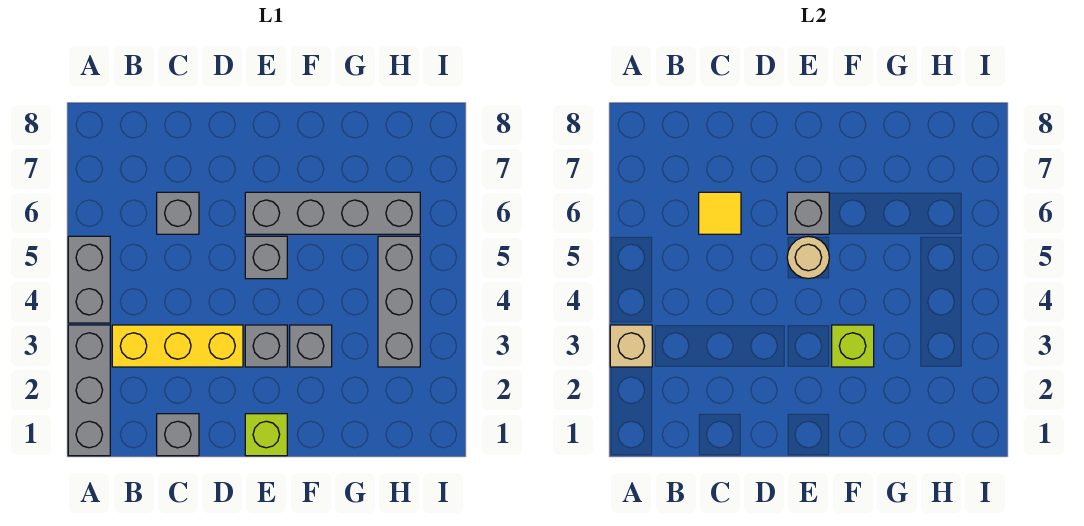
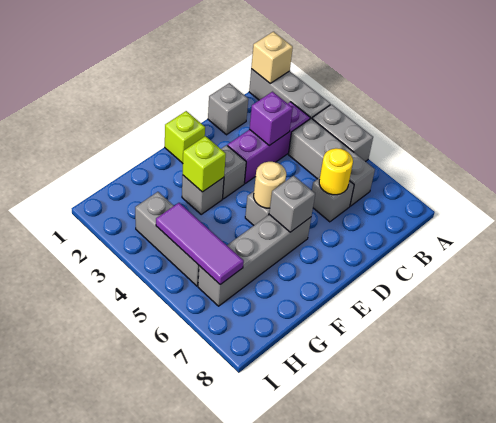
tan brick A3 level 2 -> tan brick A1 level 2
yellow brick B3:D3 level 1 -> purple brick B3:D3 level 1
none -> grey brick B4:B6 level 1
none -> purple brick C3 level 2
yellow tile C6 level 2 -> yellow round brick C6 level 2
none -> purple tile H4:H6 level 2

